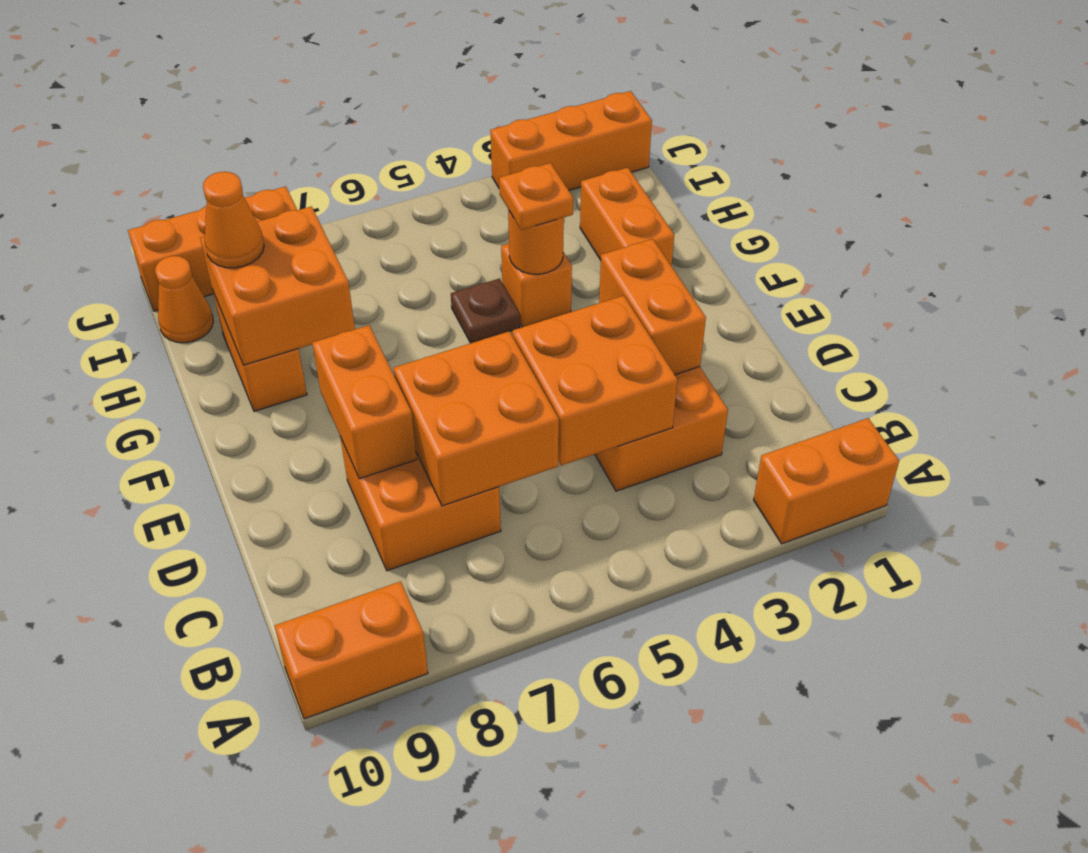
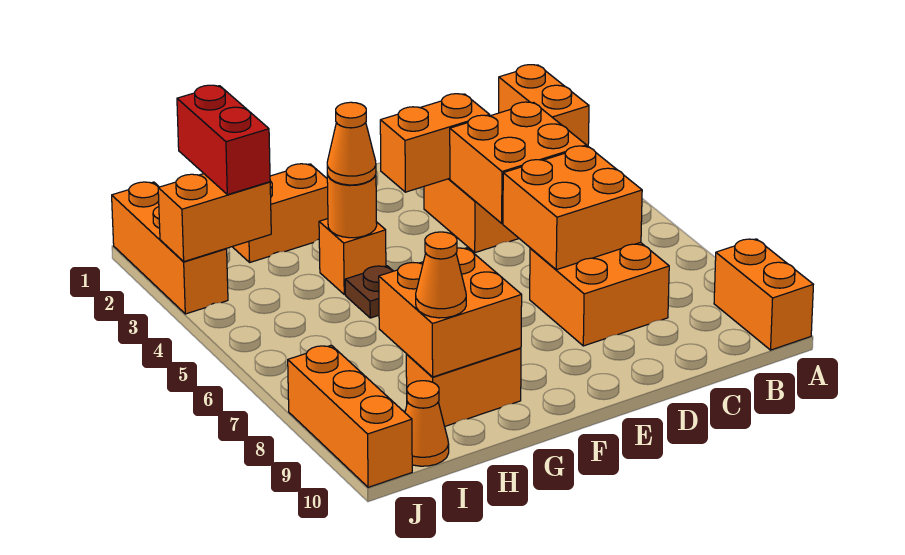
orange brick D8:E8 level 2 -> orange brick I3:J3 level 2
orange plate G4 level 3 -> orange cone G4 level 3
none -> red brick I2:I3 level 3

